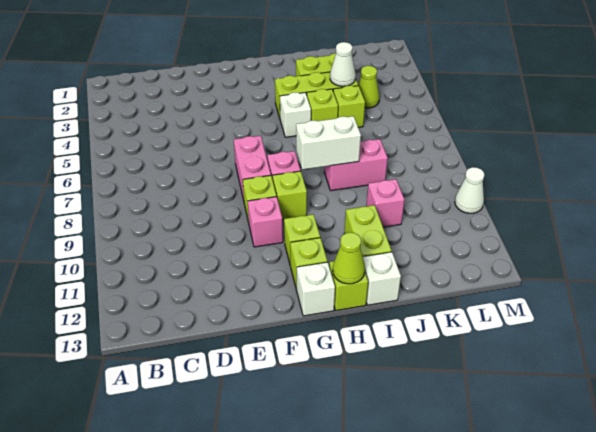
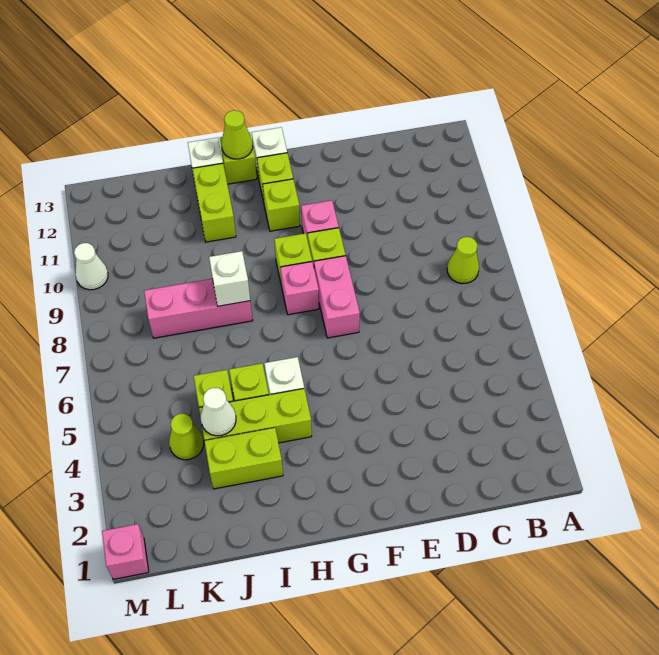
none -> lime cone B8 level 1
white brick H8:I8 level 2 -> white brick I8 level 2
pink brick I8:J8 level 1 -> pink brick I8:K8 level 1
pink brick J10 level 1 -> pink brick M1 level 1

